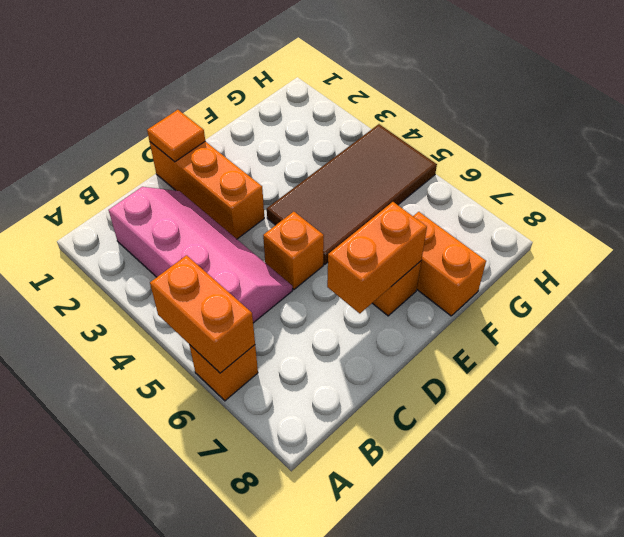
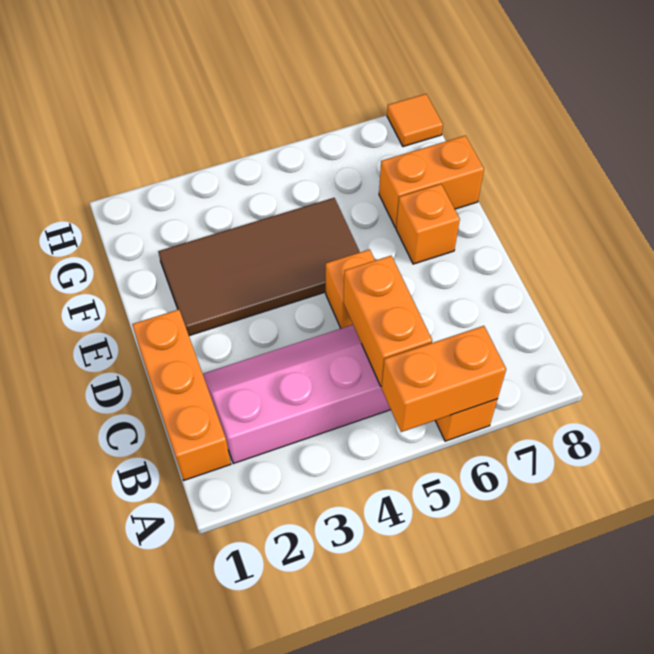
orange brick D1:D3 level 1 -> orange brick B1:D1 level 1
orange tile D1 level 2 -> orange tile H8 level 1
orange brick D7:E7 level 2 -> orange brick B5:C5 level 2
brown tile E4:H5 level 1 -> brown tile E2:F5 level 1

